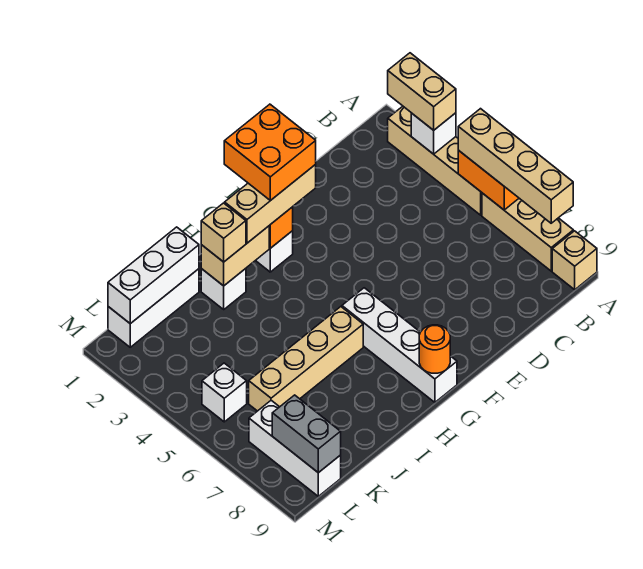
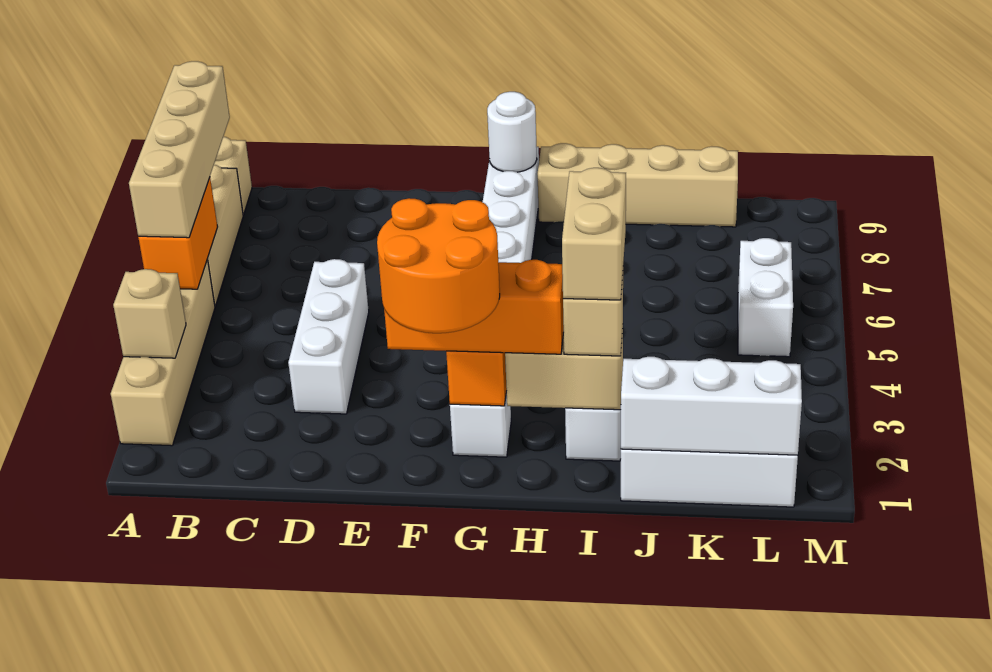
tan brick A2:A3 level 3 -> tan brick I2:I3 level 4
white brick A3 level 2 -> tan brick A3 level 2
orange brick F1:G2 level 4 -> orange round brick F1:G2 level 4
tan brick F2:H2 level 3 -> orange brick F2:H2 level 3
orange round brick G9 level 2 -> white round brick G9 level 2
tan brick H6:K6 level 1 -> tan brick H9:K9 level 1
white brick L5 level 1 -> white brick L5:L6 level 1
white brick L7:L9 level 1 -> white brick D3:D5 level 1
grey brick L8:L9 level 2 -> none

